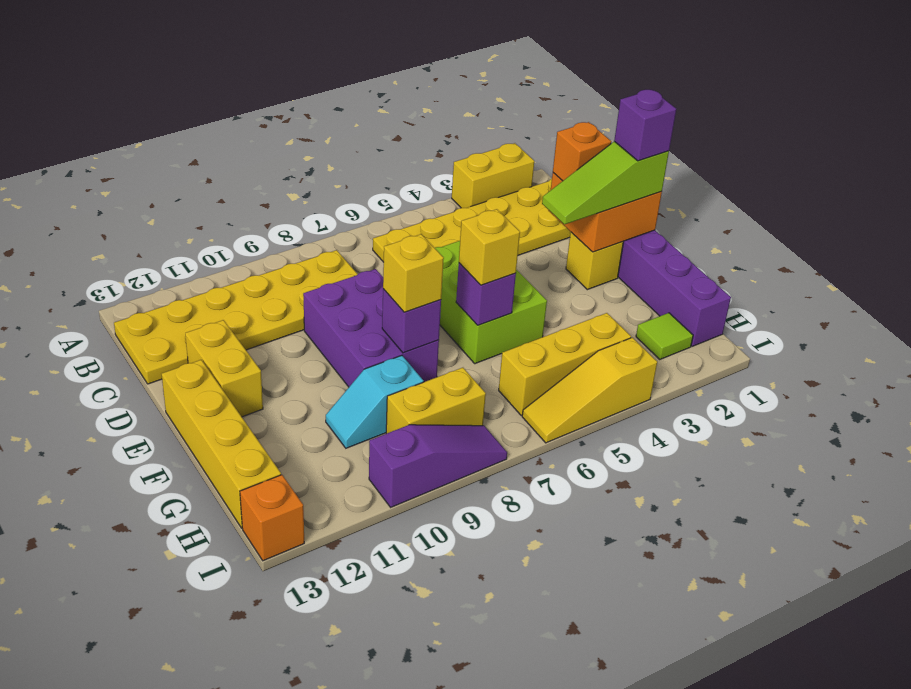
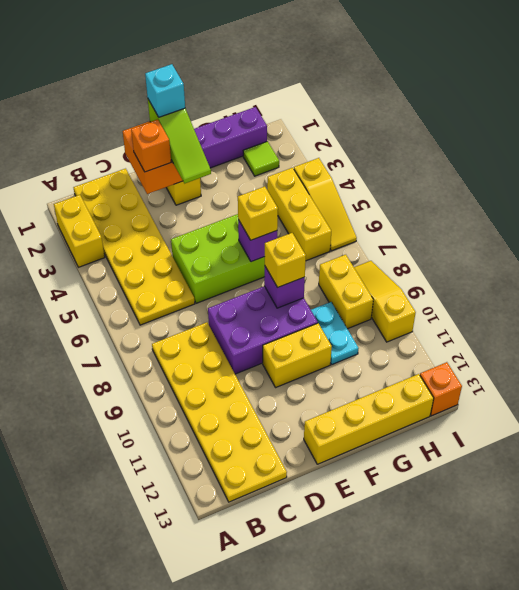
yellow brick D12:E12 level 1 -> yellow brick E10:F10 level 1
purple brick E1 level 4 -> cyan brick E1 level 4
cyan slope G9:G10 level 1 top 9 -> cyan plate G9:G10 level 1
purple slope I8:I10 level 1 top 10 -> yellow slope I8:I10 level 1 top 10

